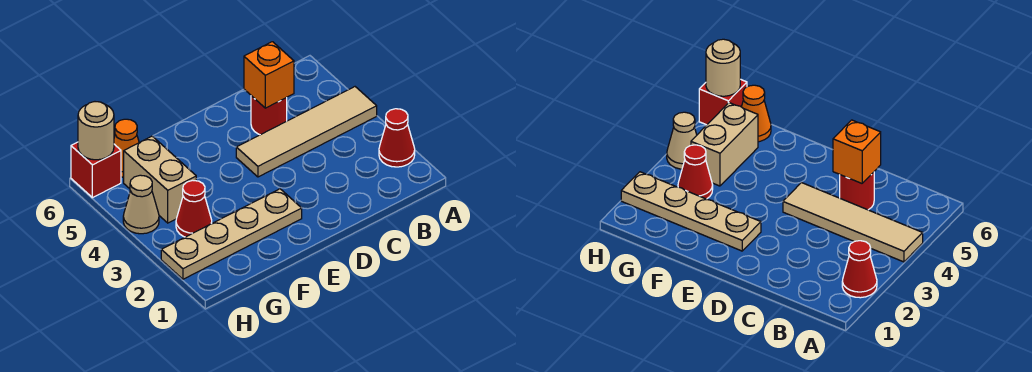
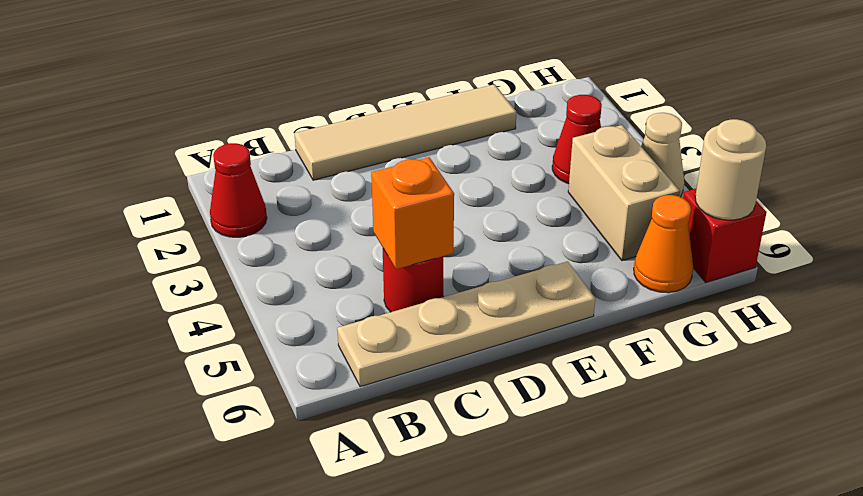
tan tile A4:D4 level 1 -> tan tile C1:F1 level 1
tan plate E2:H2 level 1 -> tan plate B6:E6 level 1

